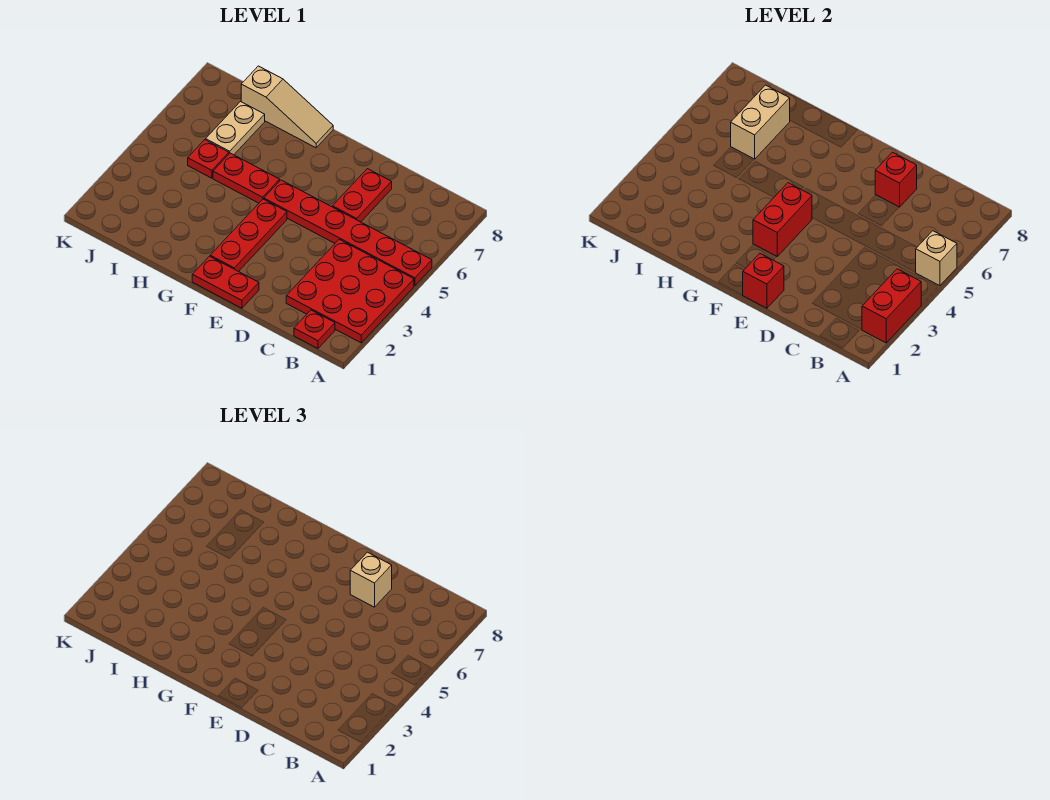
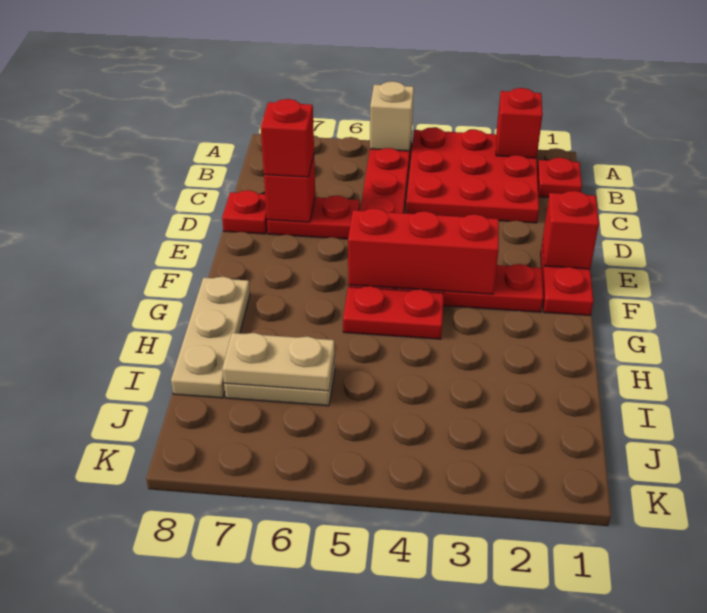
red brick A2:A3 level 2 -> red brick A2 level 2
tan brick D7 level 3 -> red brick D7 level 3
red brick F3:F4 level 2 -> red brick F3:F5 level 2
red plate G5:H5 level 1 -> red plate G4:G5 level 1
tan slope G8:I8 level 1 top I -> tan plate G8:I8 level 1
red plate I5 level 1 -> red plate D8 level 1
tan brick I6:I7 level 2 -> tan plate I6:I7 level 2

